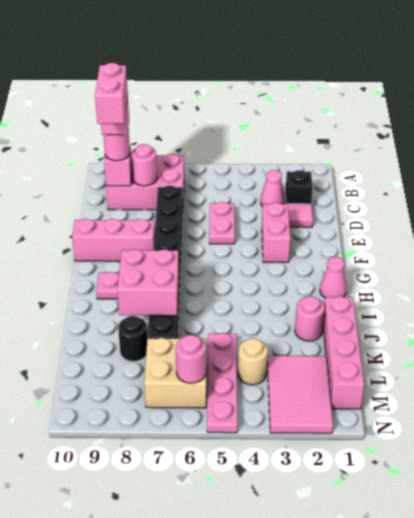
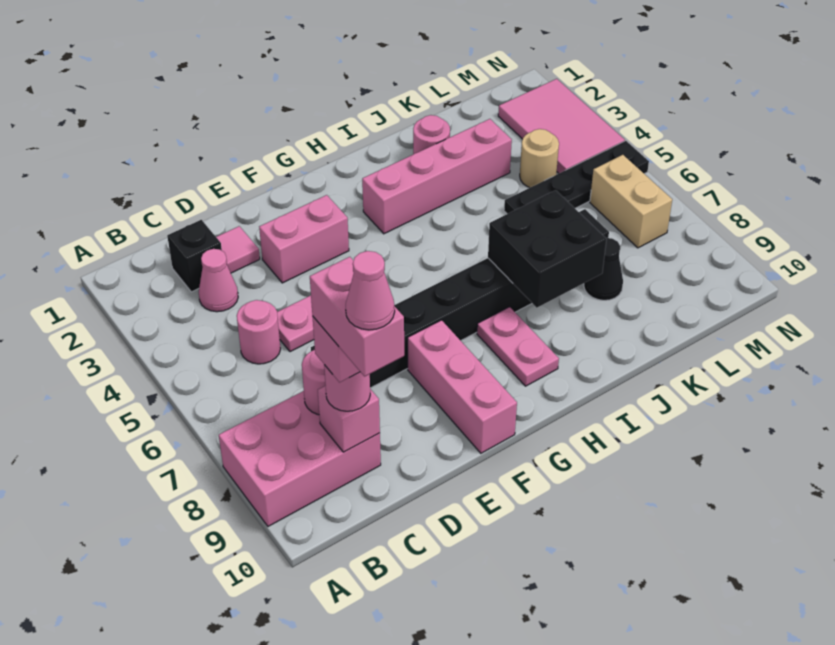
pink brick B7:C9 level 1 -> pink brick A8:C9 level 1
pink brick C9:D9 level 5 -> pink brick C9:C10 level 5
pink cone H1 level 1 -> pink cone C10 level 6
pink brick I7:J8 level 2 -> black brick I7:J8 level 2
pink brick J1:M1 level 1 -> pink brick H3:K3 level 1
pink plate K5:N5 level 1 -> black plate K5:N5 level 1
black round brick K8 level 1 -> black cone K8 level 1
pink tile L2:N3 level 1 -> pink tile M2:N4 level 1
tan brick L6:M7 level 1 -> tan brick M6:M7 level 1
pink round brick M6 level 2 -> pink round brick C5 level 1

